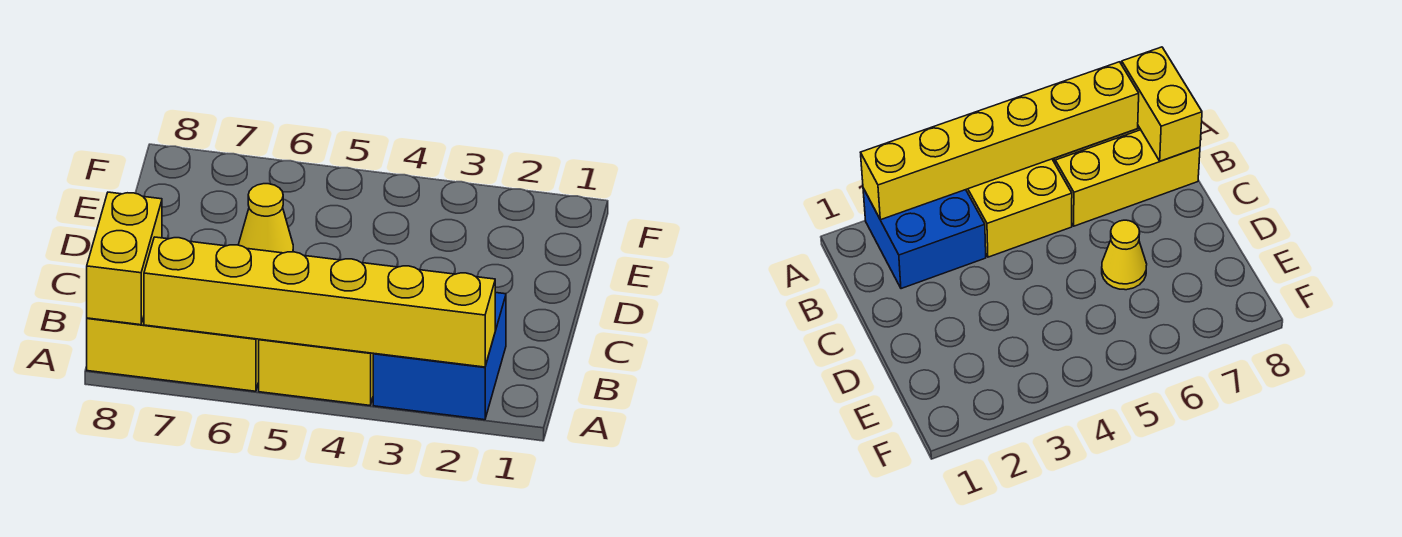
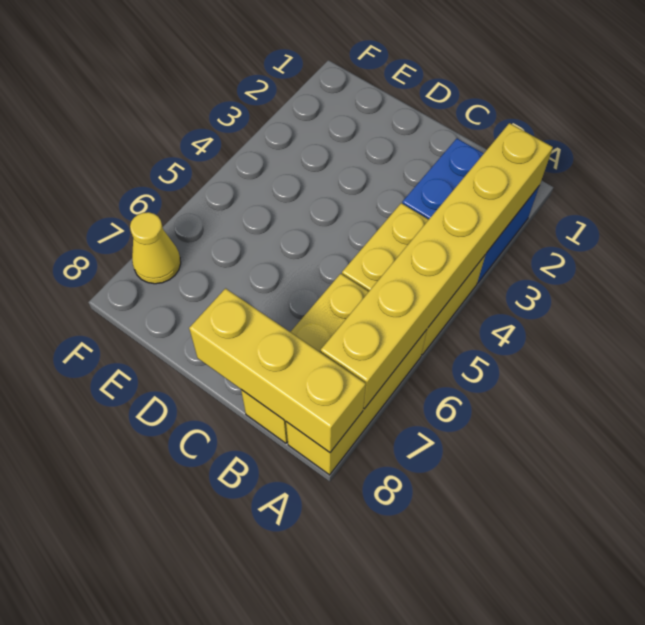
yellow brick A8:B8 level 2 -> yellow brick A8:C8 level 2
yellow cone D6 level 1 -> yellow cone F7 level 1

